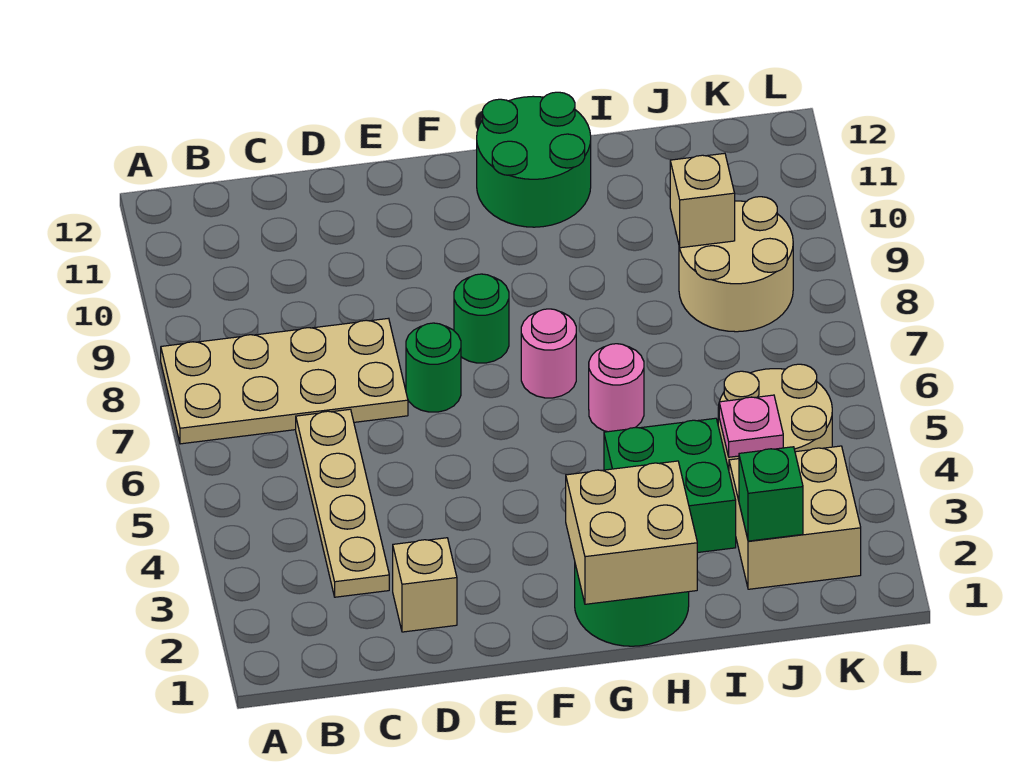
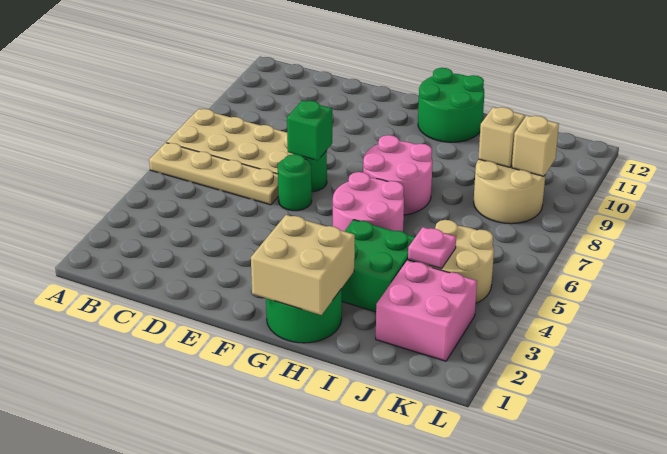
tan plate C3:C6 level 1 -> tan plate A6:D6 level 1
tan brick D2 level 1 -> tan brick K9 level 2
green round brick F8 level 1 -> green round brick E6 level 1
pink round brick G7 level 1 -> pink round brick G7:H8 level 1
pink round brick H6 level 1 -> pink round brick G5:H6 level 1
tan brick J2:K3 level 1 -> pink brick J2:K3 level 1
green brick J2 level 2 -> green brick E7 level 2

